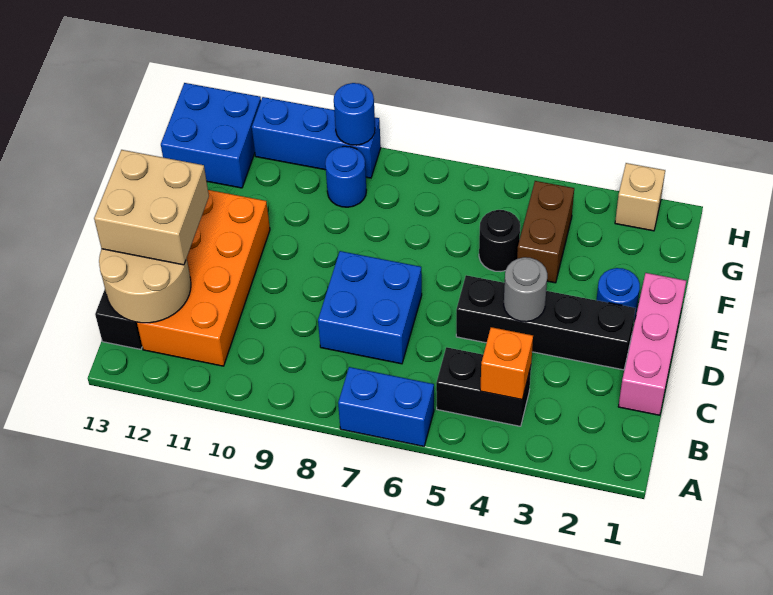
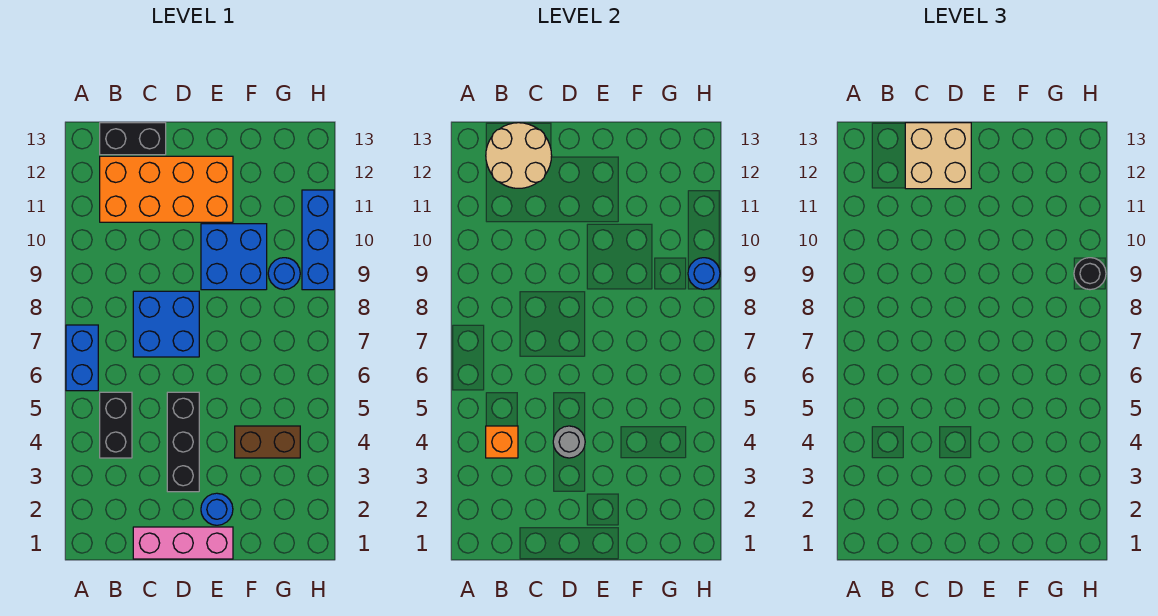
black brick D2:D5 level 1 -> black brick D3:D5 level 1
black round brick F5 level 1 -> black round brick H9 level 3
blue brick G12:H13 level 1 -> blue brick E9:F10 level 1
tan brick H2 level 1 -> none

